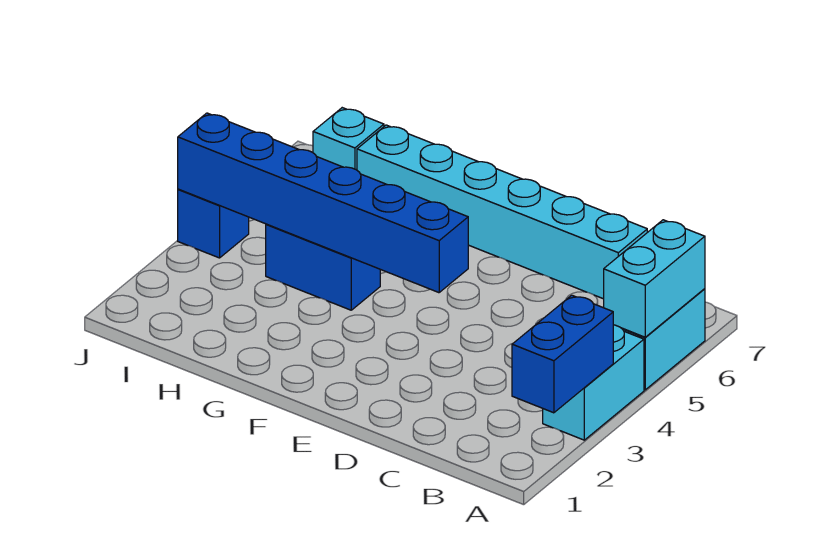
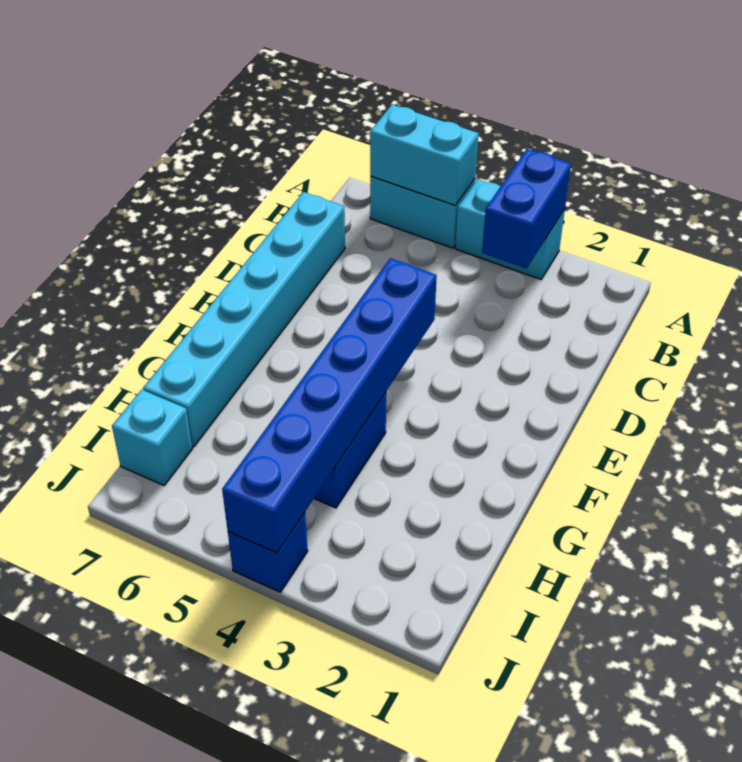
blue brick A2:A3 level 2 -> blue brick A3:B3 level 2

